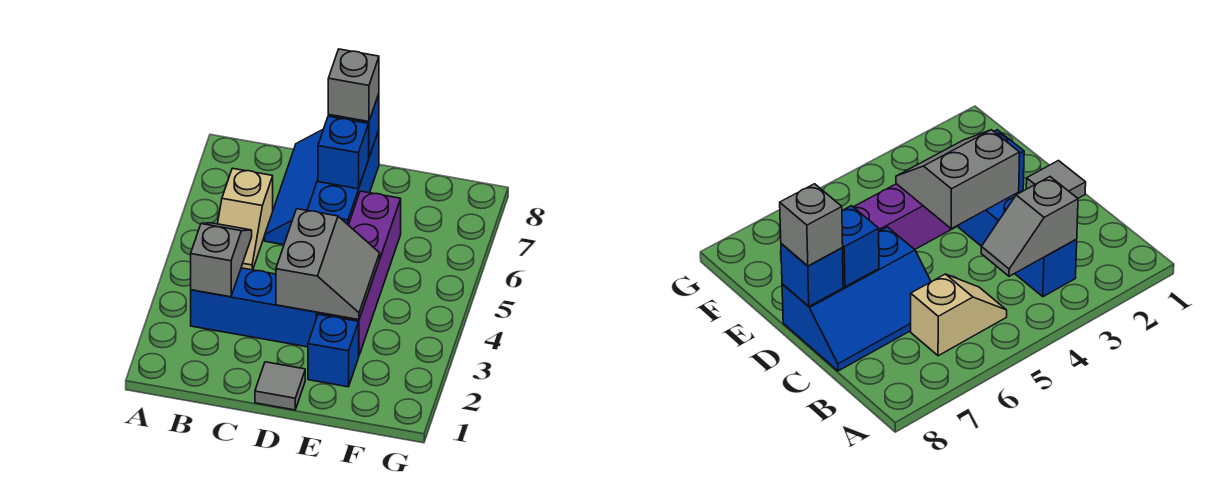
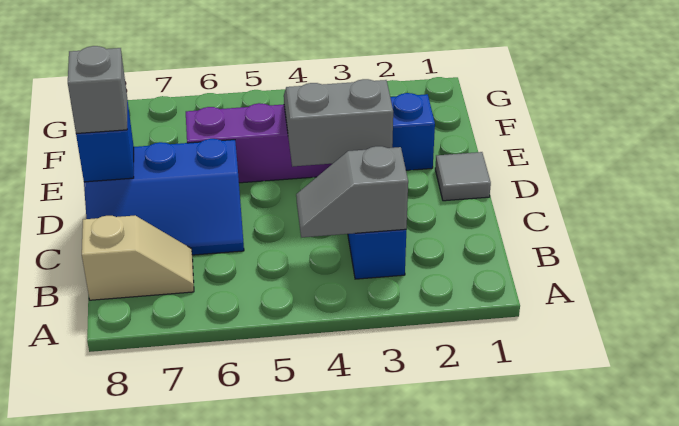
tan slope B5:B6 level 1 top 6 -> tan slope B7:B8 level 1 top 8
blue brick D7 level 2 -> none

